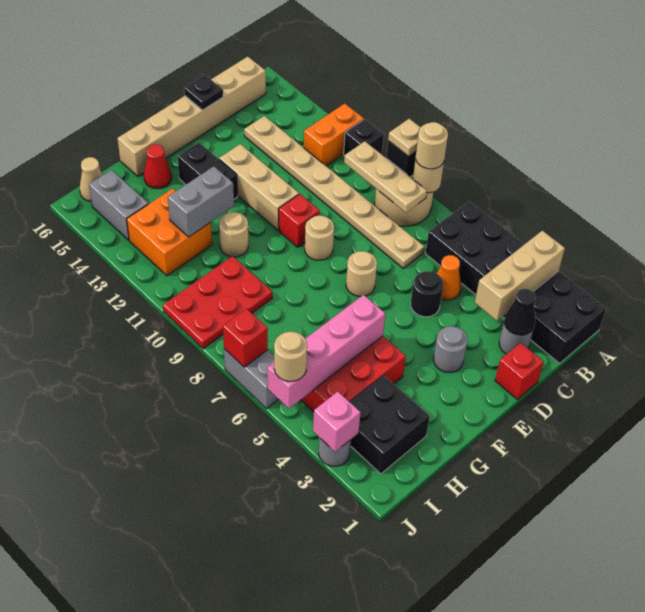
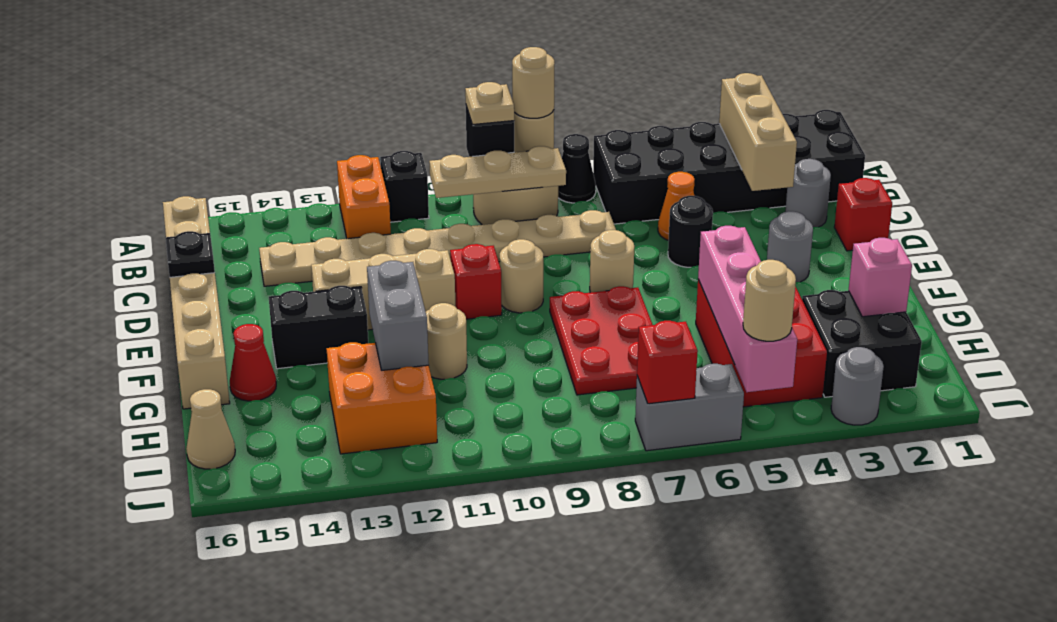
black cone C2 level 2 -> black cone A7 level 1
red plate H9:J10 level 1 -> red plate F7:H8 level 1
grey brick I14:I15 level 1 -> none
pink brick J3 level 2 -> pink brick H2 level 2

